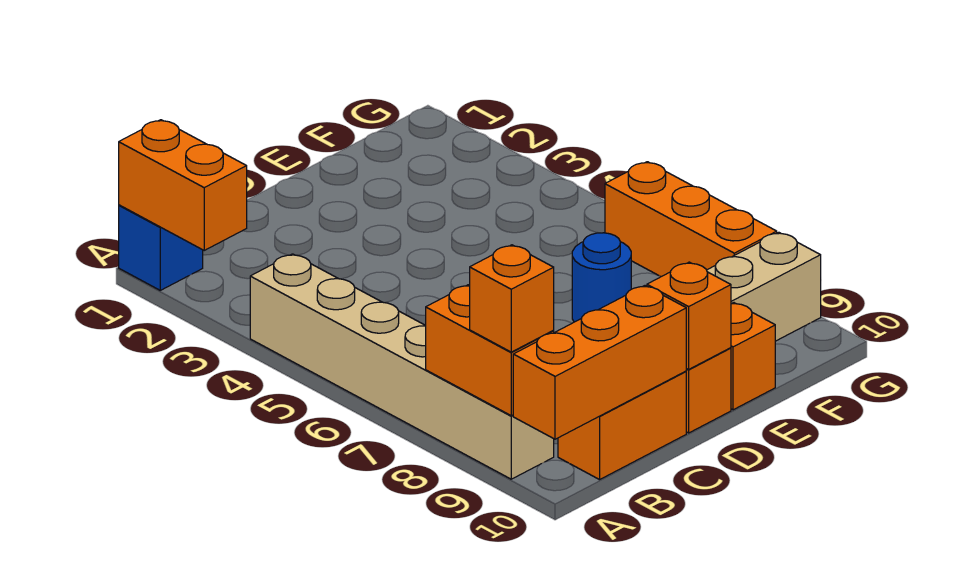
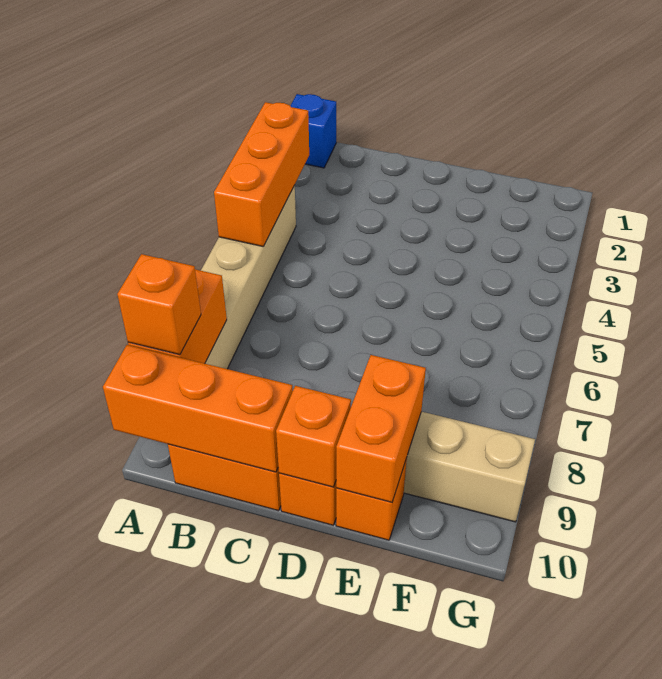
orange brick A1:A2 level 2 -> orange brick E9:E10 level 2
blue round brick E7 level 1 -> none
orange brick G6:G8 level 1 -> orange brick A3:A5 level 2

